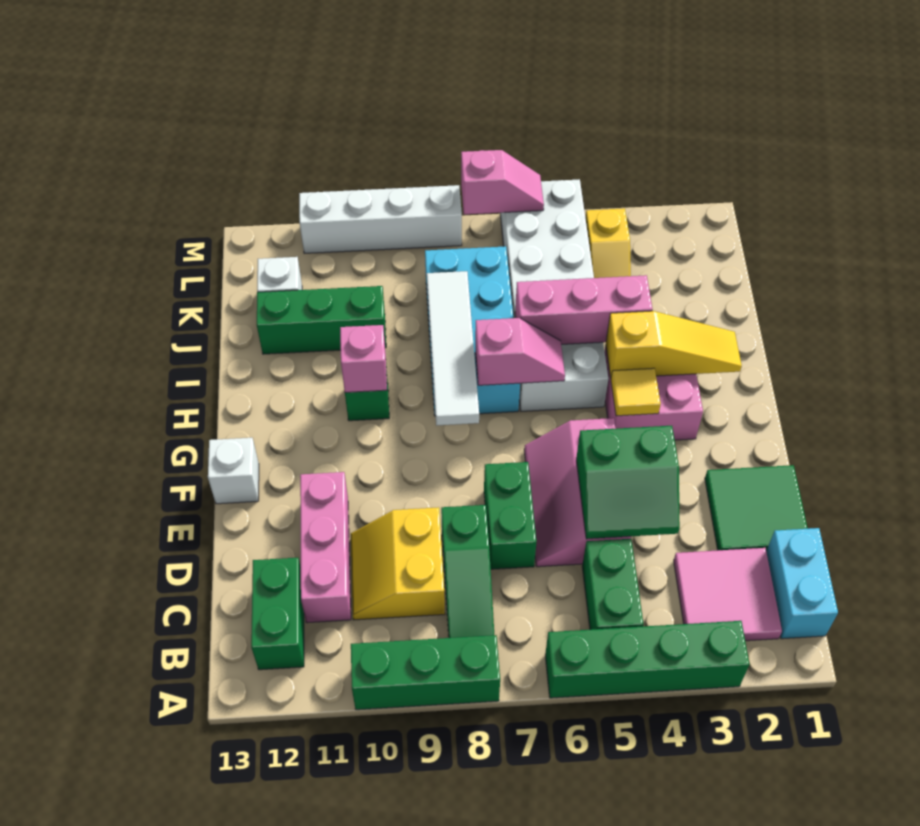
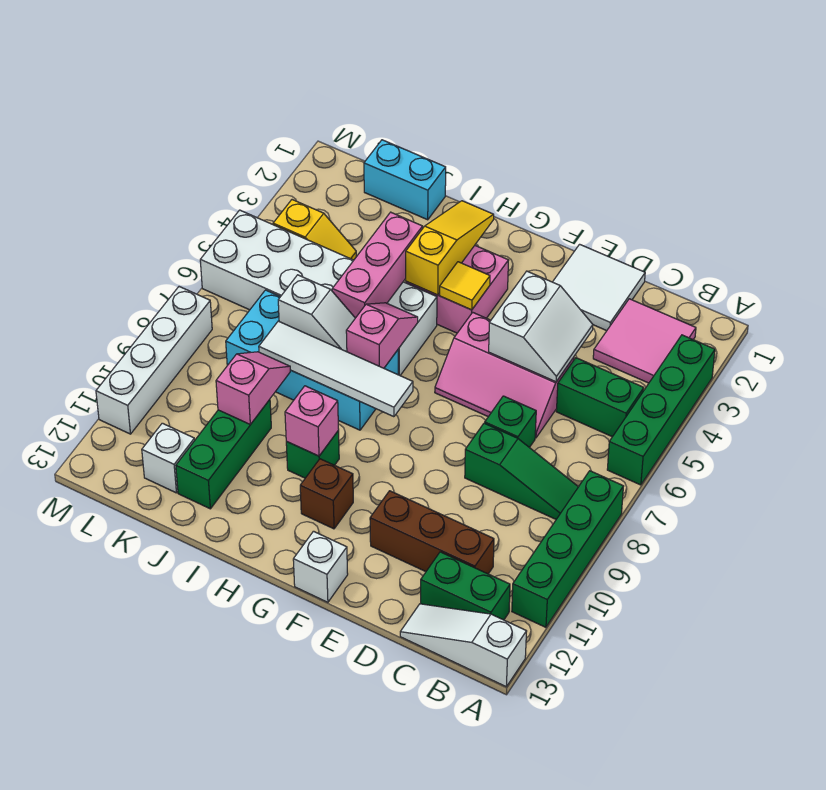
green brick A8:A10 level 1 -> green brick A8:A11 level 1
none -> white slope A13:C13 level 1 top A
cyan brick B1:C1 level 1 -> cyan brick J1:K1 level 1
yellow slope C9:D10 level 1 top 9 -> none
pink brick C11:E11 level 1 -> brown brick C11:E11 level 1
green tile D1:E2 level 1 -> white tile D1:E2 level 1
green slope D4:E5 level 2 top E -> white slope D4:E5 level 2 top E
green brick D7:E7 level 1 -> green brick D7 level 1
none -> brown brick G11 level 1
none -> white slope I7:J7 level 2 top J
pink slope M6:M7 level 2 top 7 -> pink slope J9:J10 level 2 top 10

